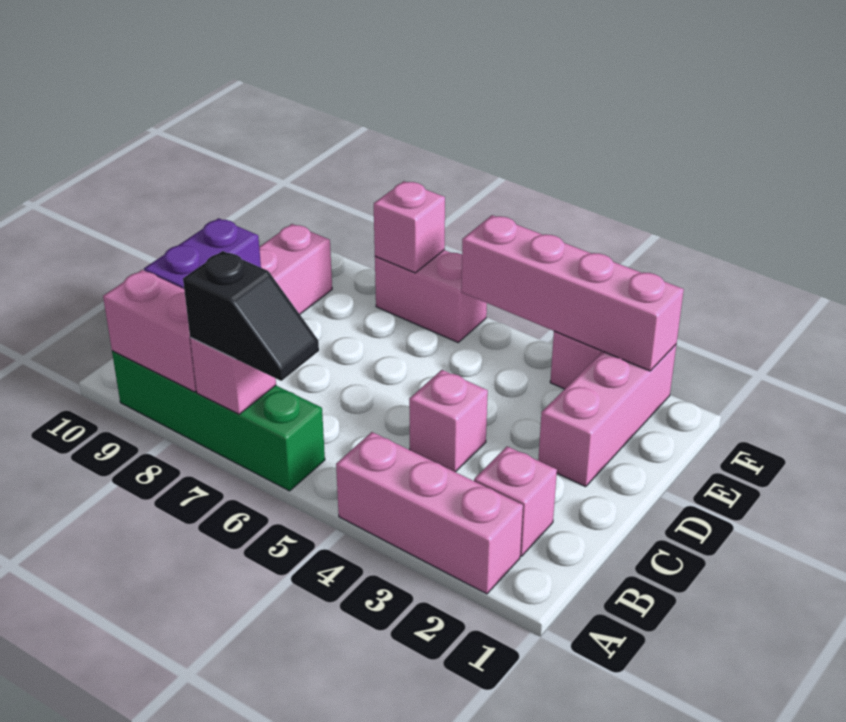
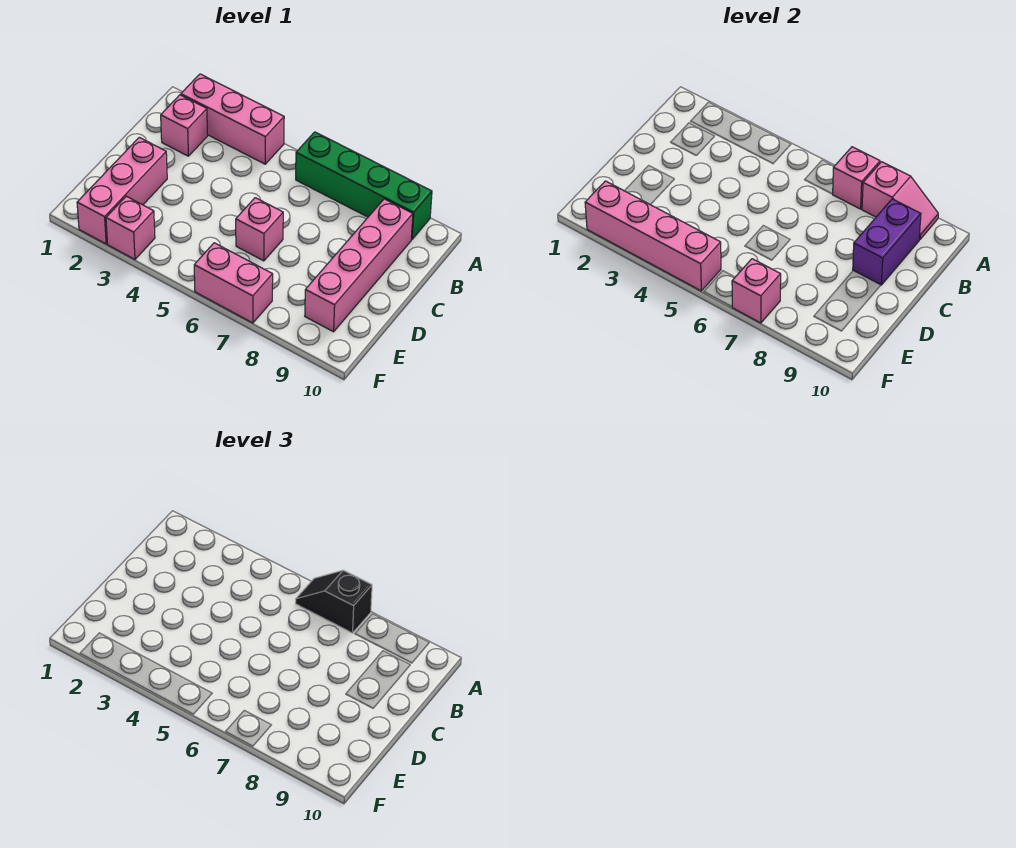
pink brick A8:A9 level 2 -> pink slope A8:A9 level 2 top 8
pink brick C4 level 1 -> pink brick D6 level 1

